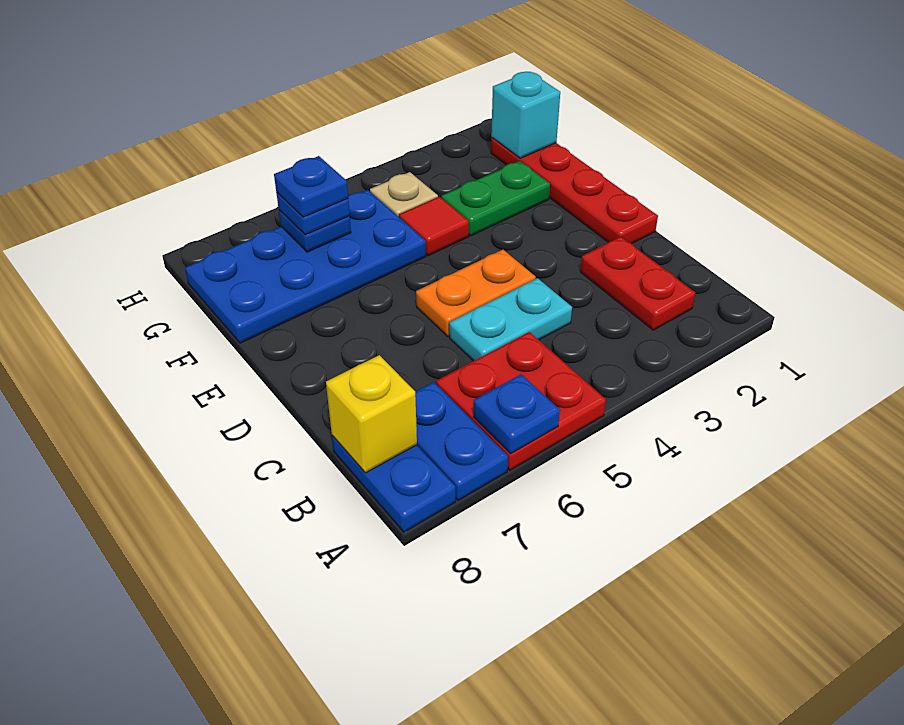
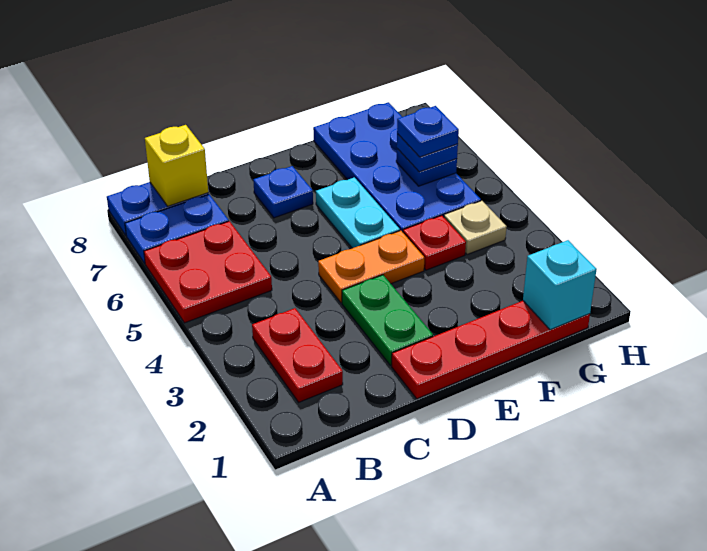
blue plate A6 level 2 -> blue plate D7 level 1
red plate B2:C2 level 1 -> red plate B2:B3 level 1
cyan plate C4:C5 level 1 -> cyan plate E5:E6 level 1
orange plate D4:D5 level 1 -> orange plate D4:E4 level 1
green plate F2:F3 level 1 -> green plate D2:D3 level 1
red tile F4 level 1 -> red plate F4 level 1

